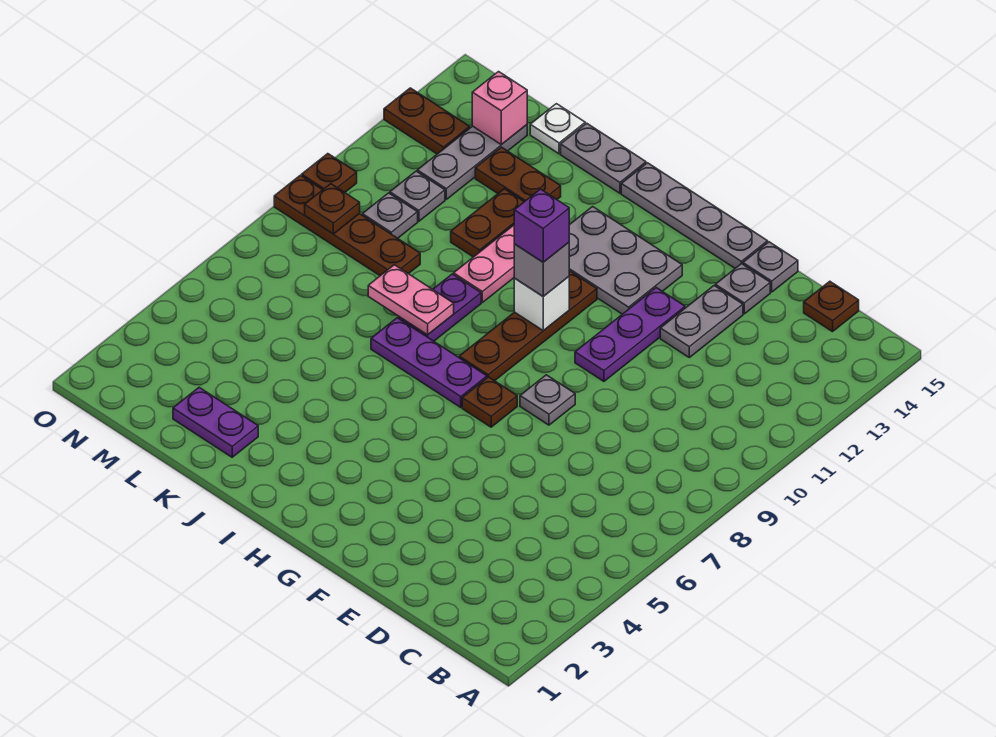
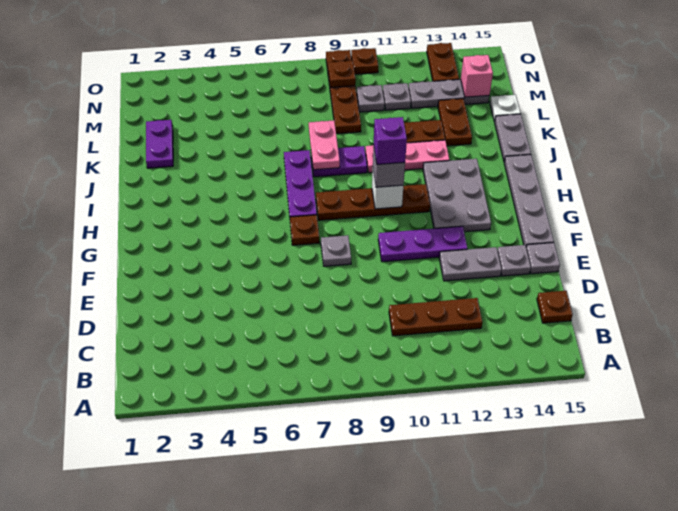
none -> brown plate C10:C12 level 1

